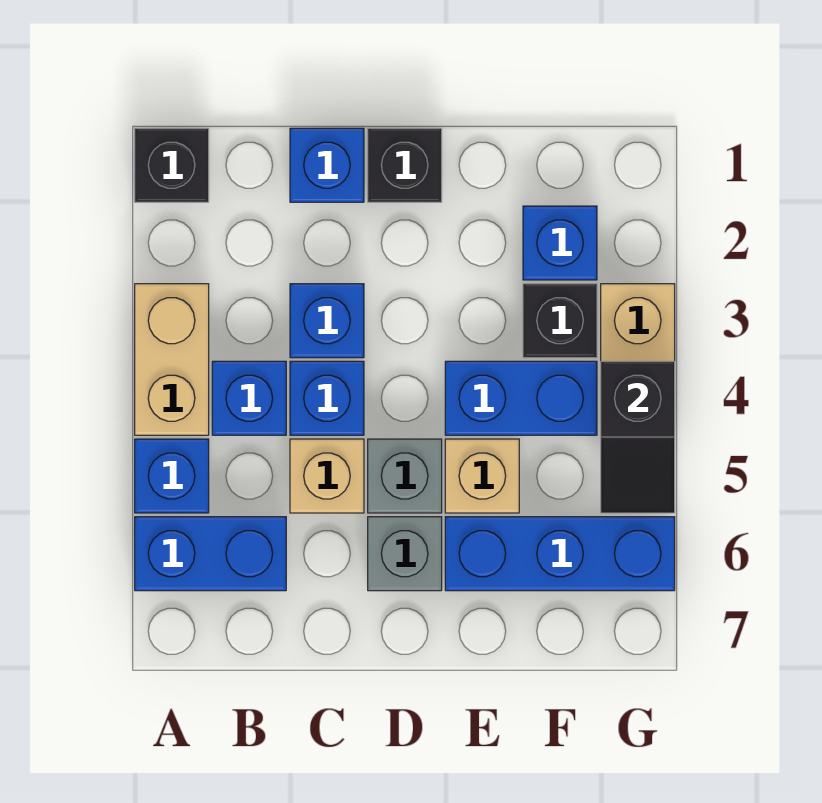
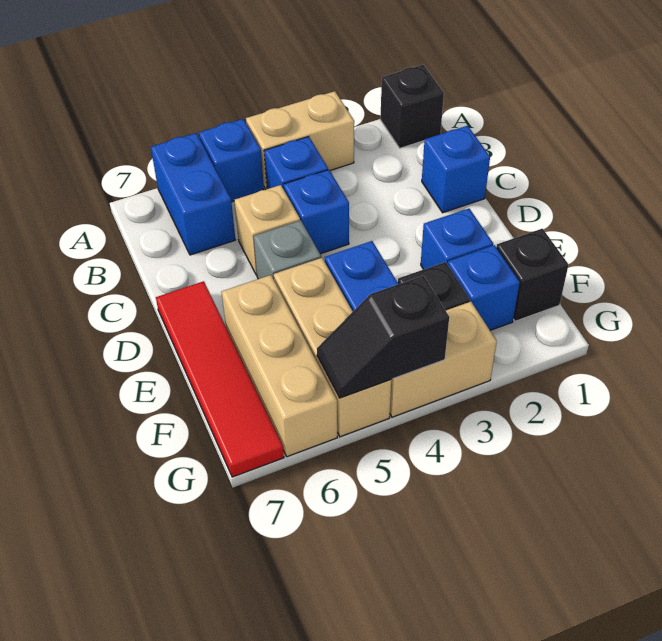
blue brick C3 level 1 -> blue brick E2 level 1
black brick D1 level 1 -> black brick F1 level 1
grey brick D6 level 1 -> none
none -> red tile D7:G7 level 1
tan brick E5 level 1 -> tan brick E5:G5 level 1
blue brick E6:G6 level 1 -> tan brick E6:G6 level 1

